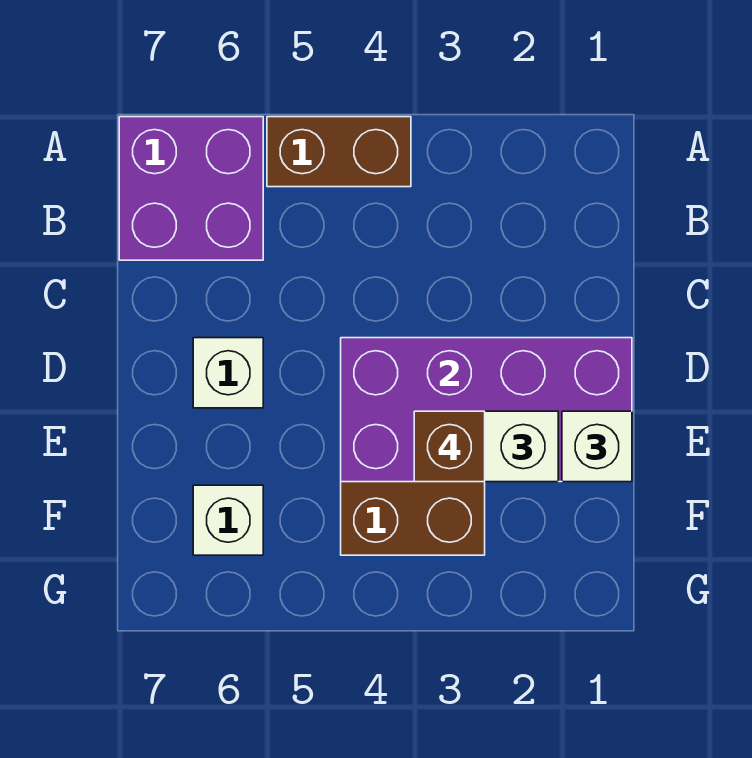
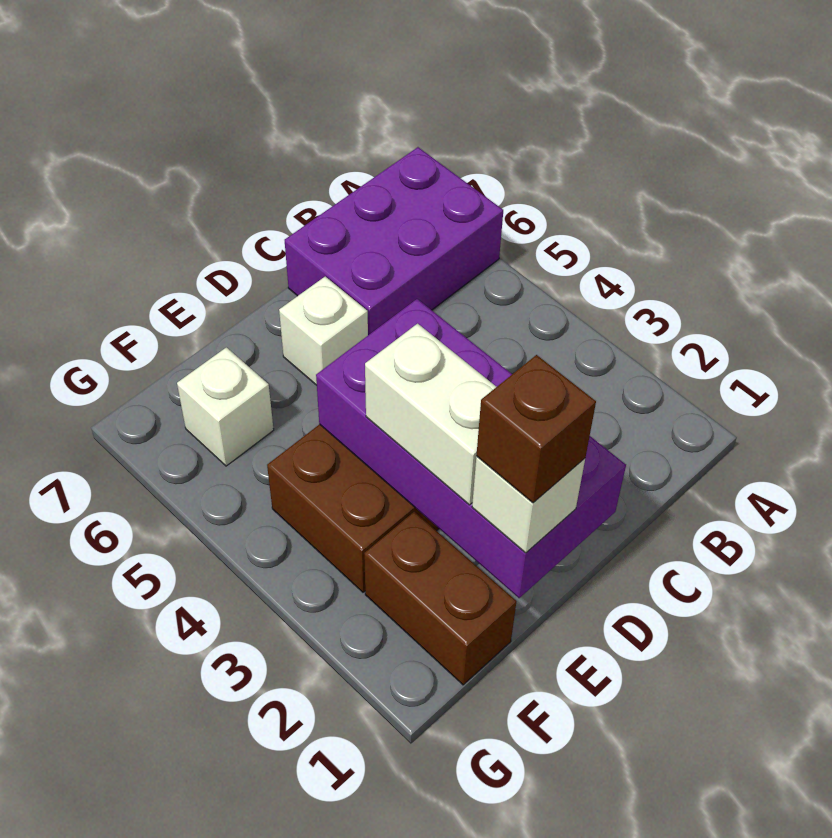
brown brick A4:A5 level 1 -> brown brick F1:F2 level 1
purple brick A6:B7 level 1 -> purple brick A6:C7 level 1
brown brick E3 level 4 -> brown brick E1 level 4

